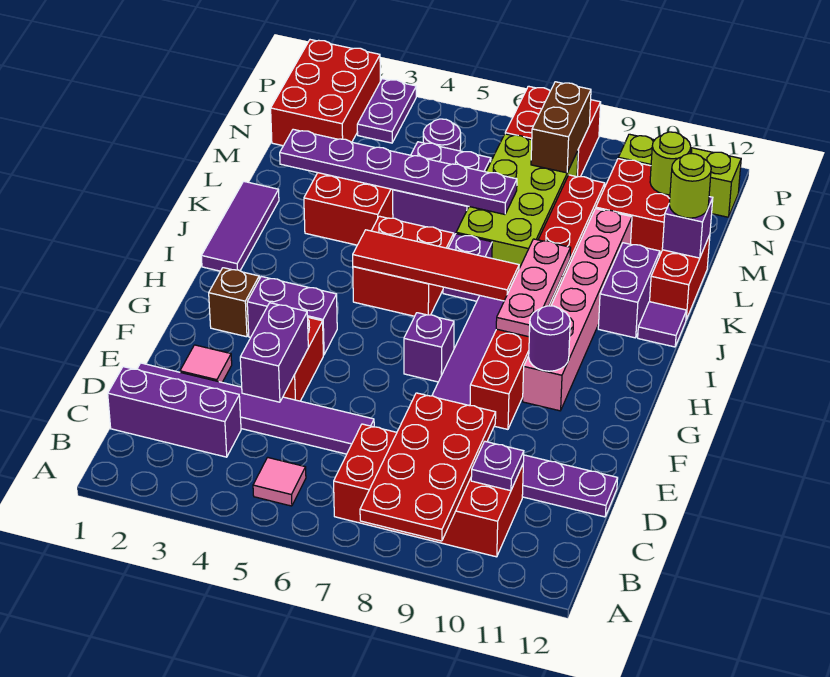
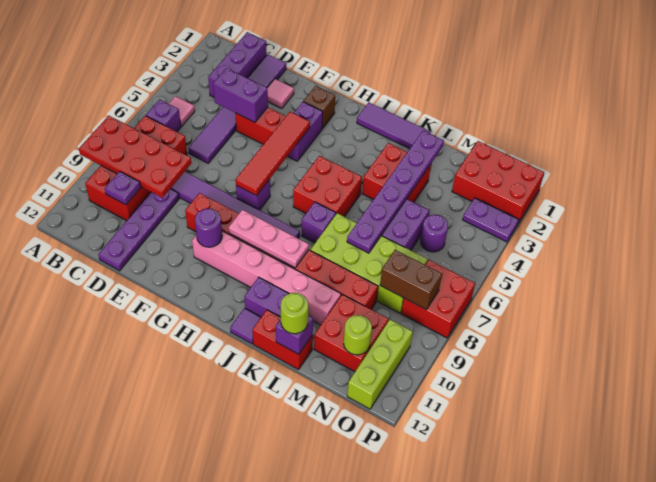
none -> purple brick B6 level 1
red tile I5:I8 level 2 -> red tile G4:G7 level 2

